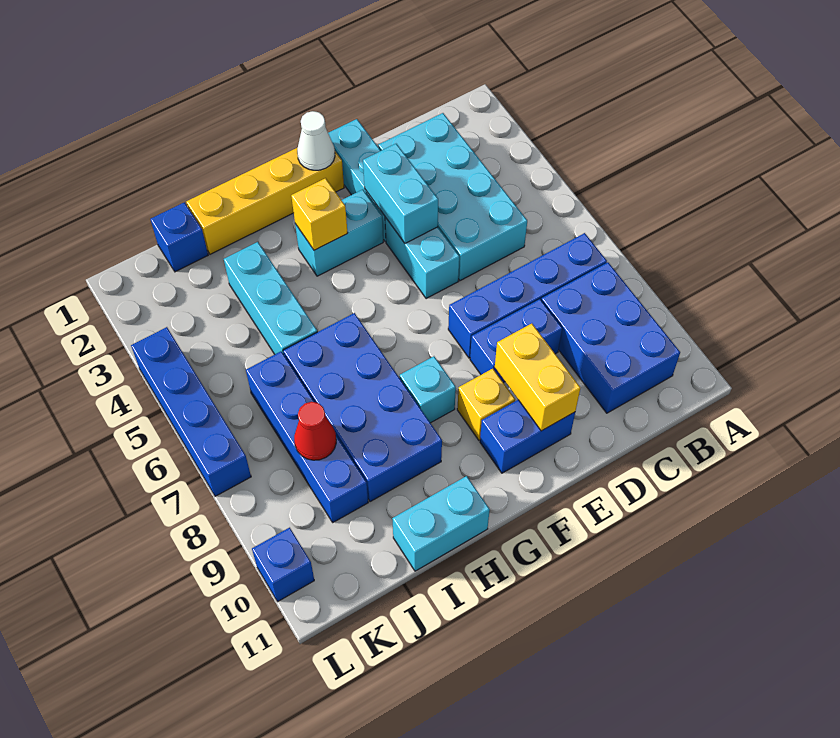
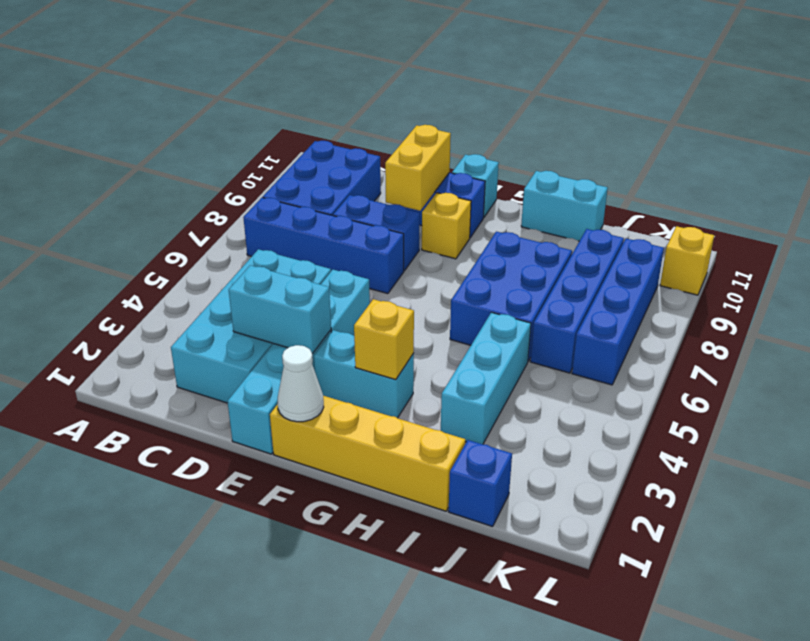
cyan brick E3:E4 level 2 -> cyan brick D3:E3 level 2
cyan brick G8 level 1 -> cyan brick F11 level 1
blue brick H6:I9 level 1 -> blue brick H6:I8 level 1
red cone J8 level 2 -> none
blue brick L4:L7 level 1 -> blue brick K6:K9 level 1
blue brick L10 level 1 -> yellow brick L10 level 1

